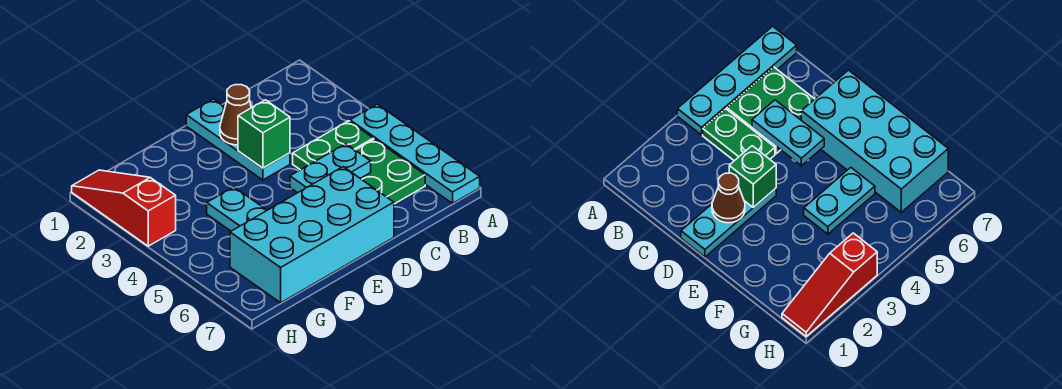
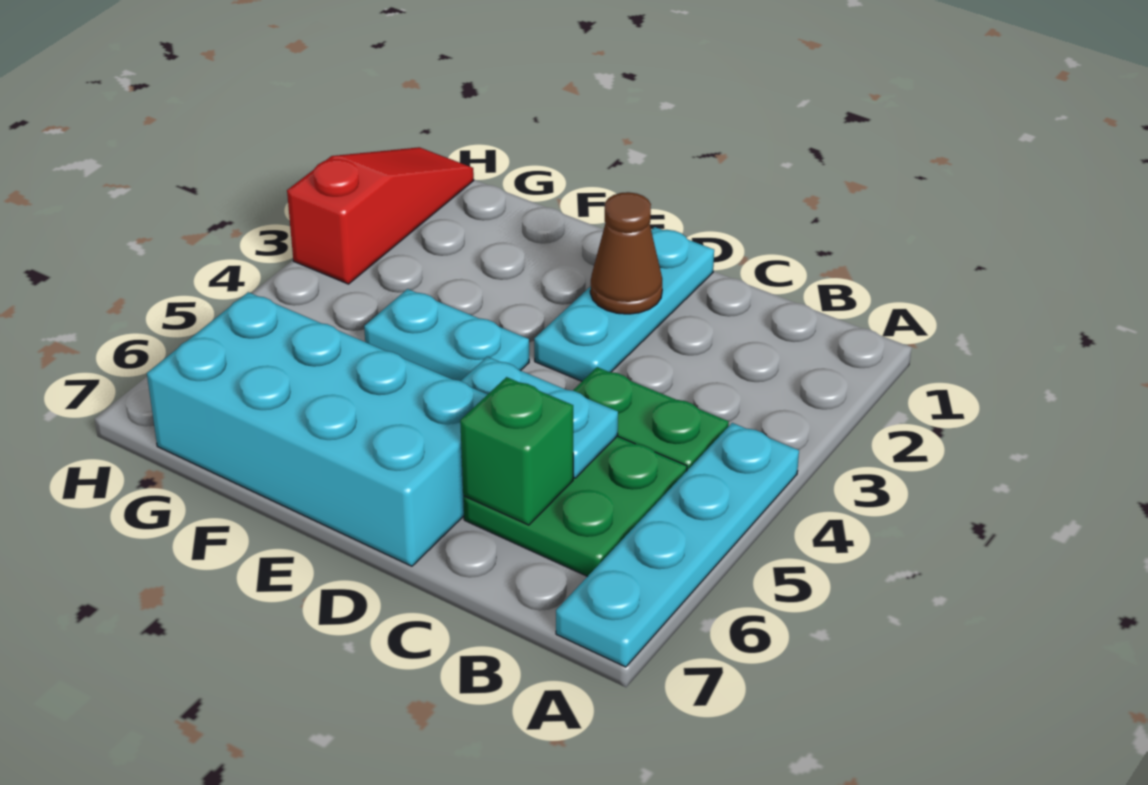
green brick D3 level 2 -> green brick C6 level 2
cyan plate F4:F5 level 1 -> cyan plate E4:F4 level 1

